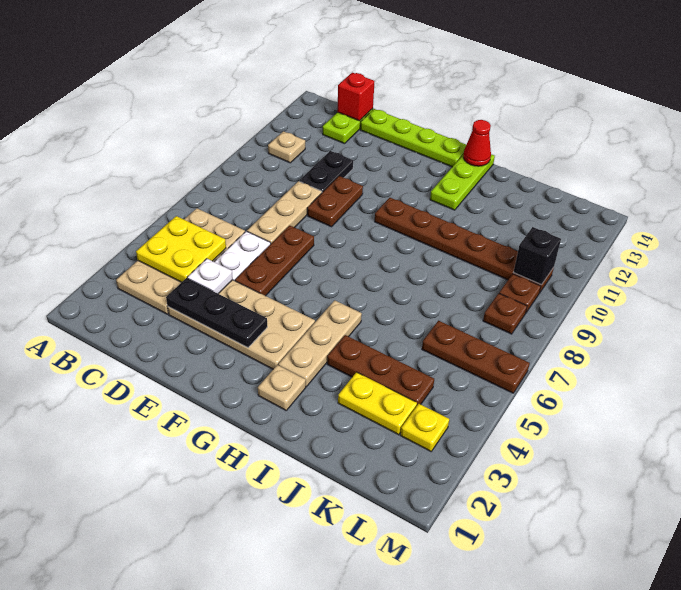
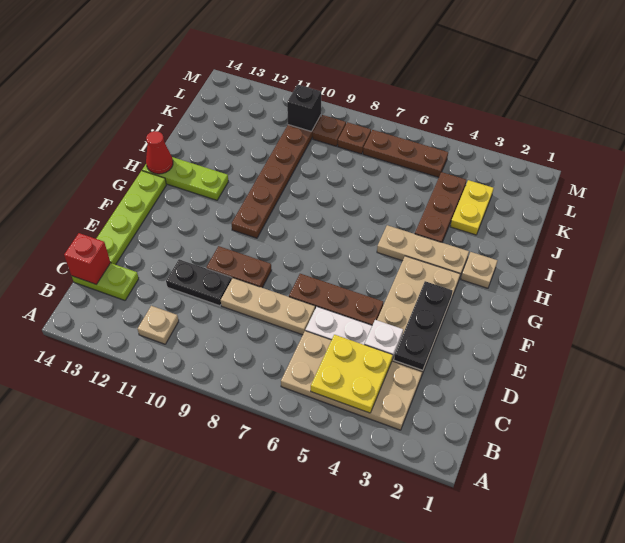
brown plate K6:M6 level 1 -> brown plate L5:L7 level 1
yellow plate L3 level 1 -> none

